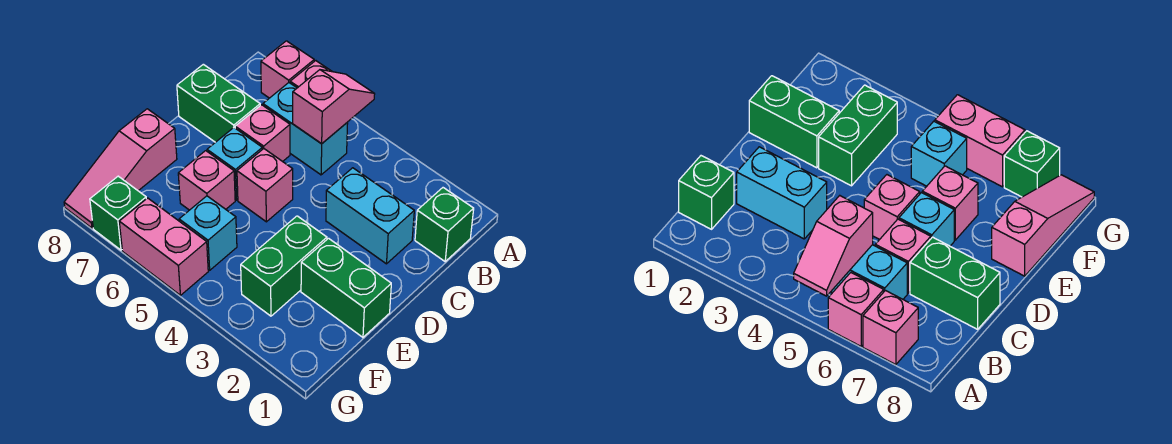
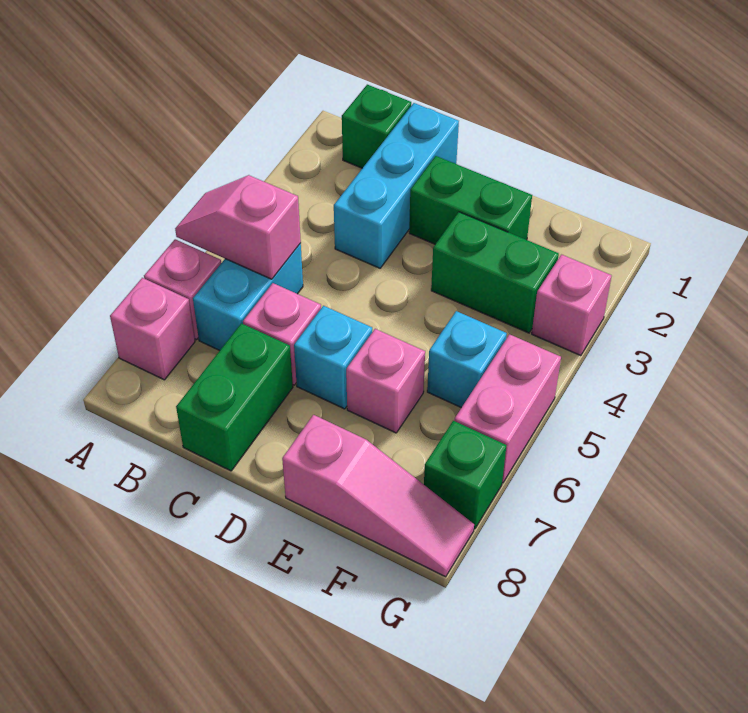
cyan brick C2:C3 level 1 -> cyan brick C1:C3 level 1
pink brick D5 level 1 -> pink brick G3 level 1
green brick E1:E2 level 1 -> green brick D2:E2 level 1

